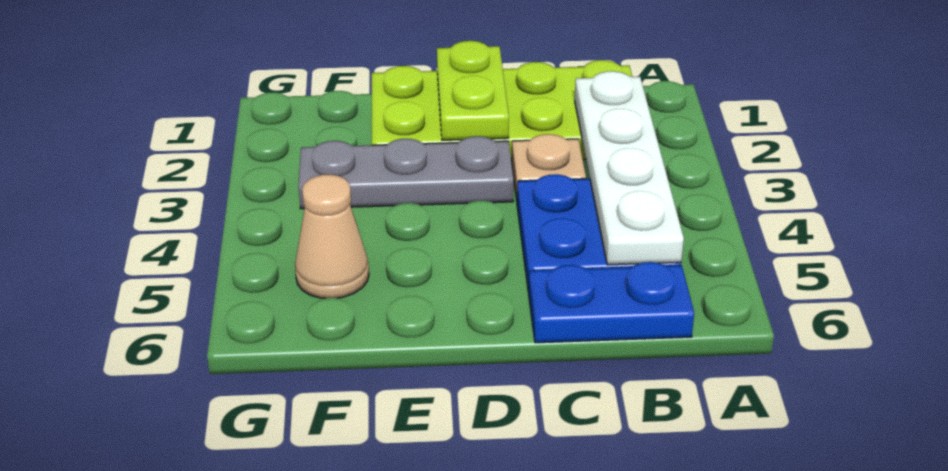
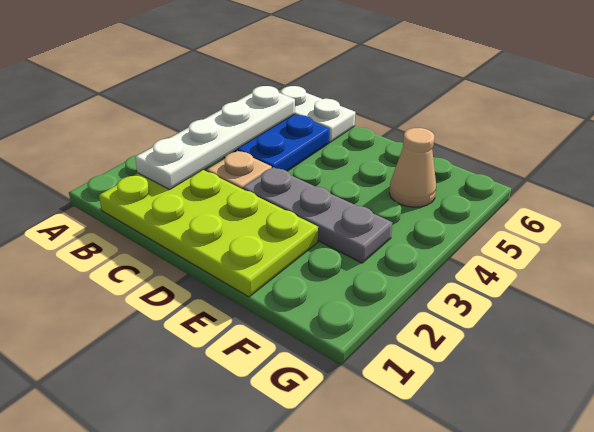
blue plate B6:C6 level 1 -> white plate B6:C6 level 1
lime plate D1:D2 level 2 -> none

